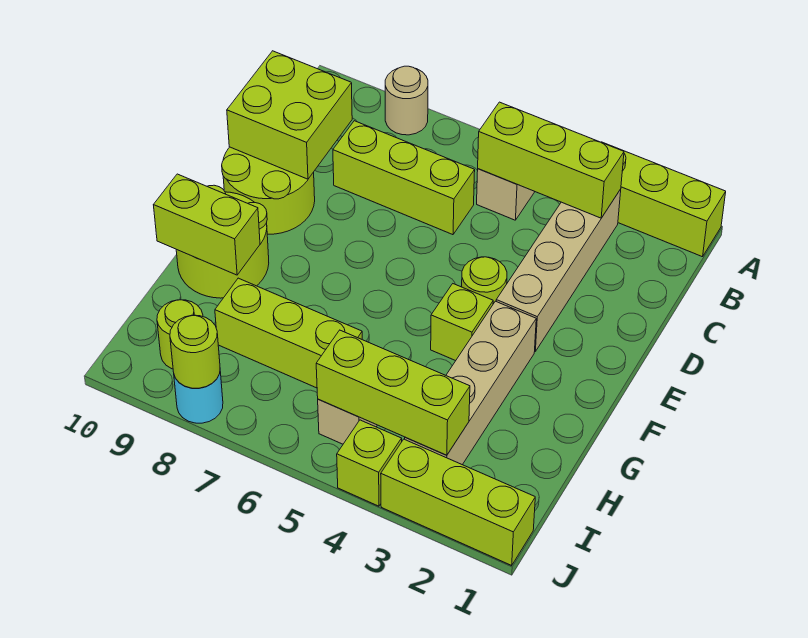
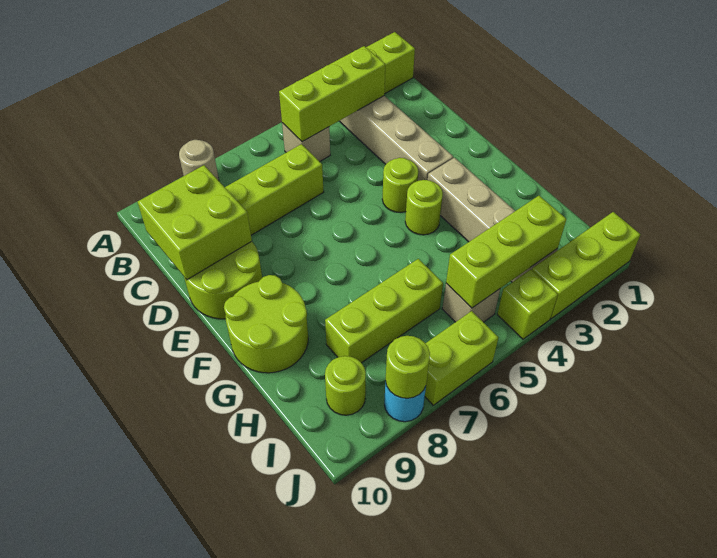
lime brick F4 level 1 -> lime round brick F4 level 1
lime brick G9:G10 level 2 -> lime brick J6:J7 level 1

